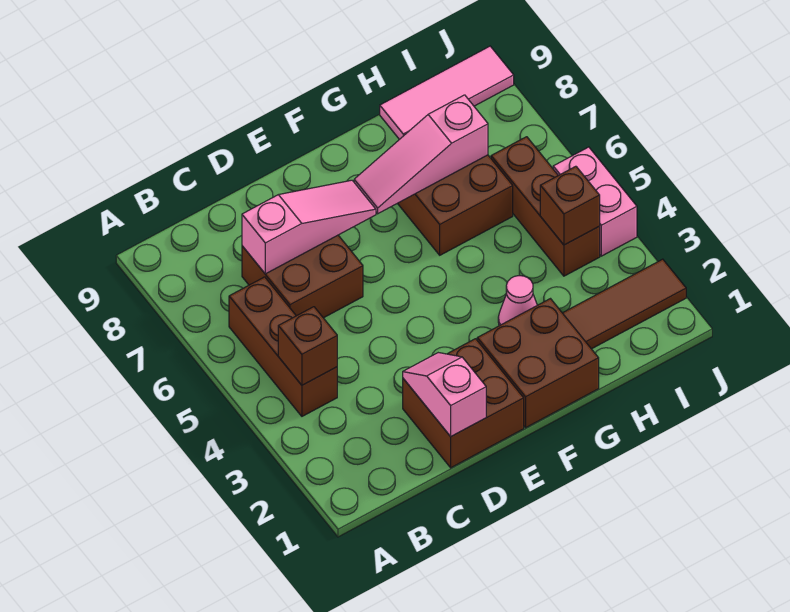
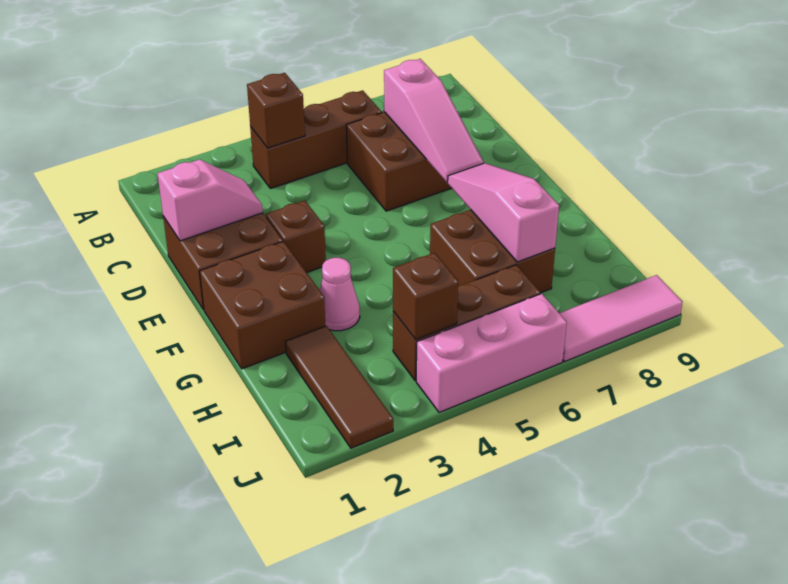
none -> brown brick E3 level 1
pink tile H9:J9 level 1 -> pink tile J7:J9 level 1
pink brick J4:J5 level 1 -> pink brick J4:J6 level 1

